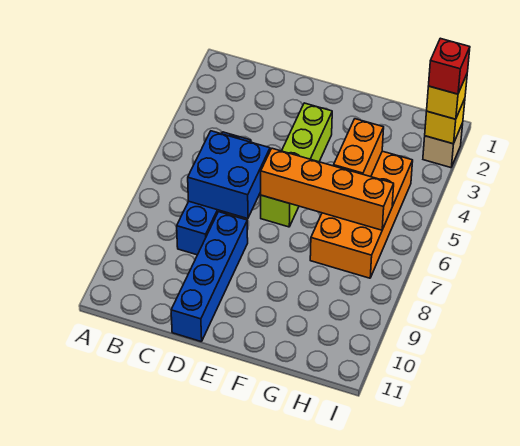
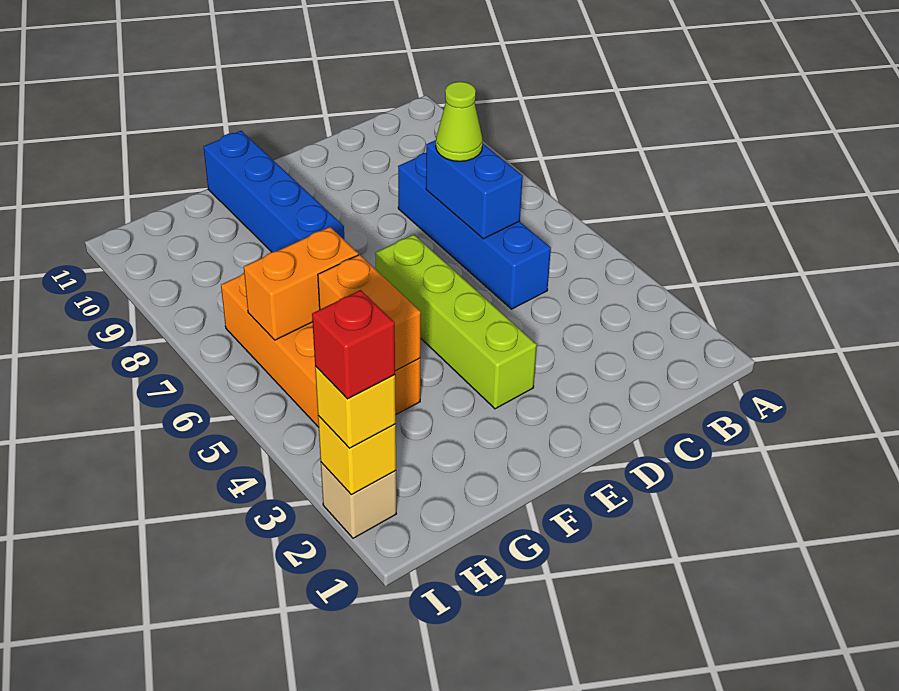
blue brick C6:D7 level 2 -> blue brick C6:C7 level 2
none -> lime cone C7 level 3
blue brick D8:D11 level 1 -> blue brick F8:F11 level 1
orange brick E6:H6 level 2 -> orange brick G6:H6 level 2

